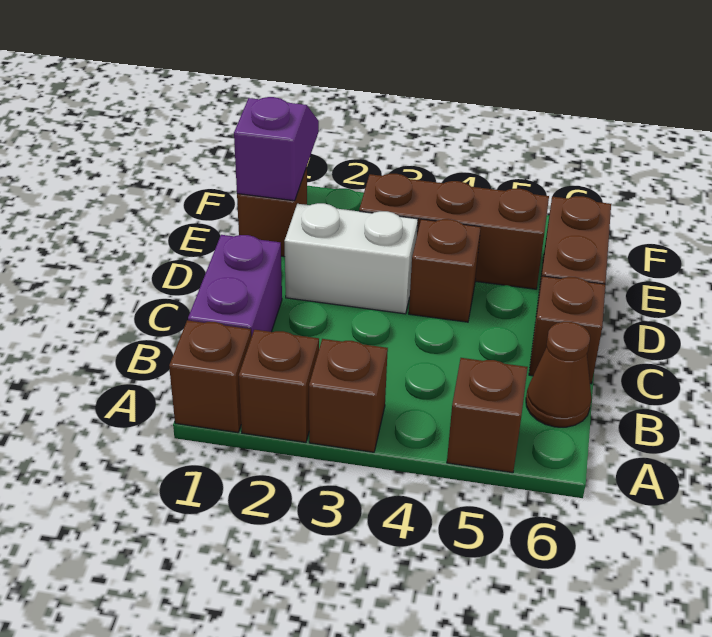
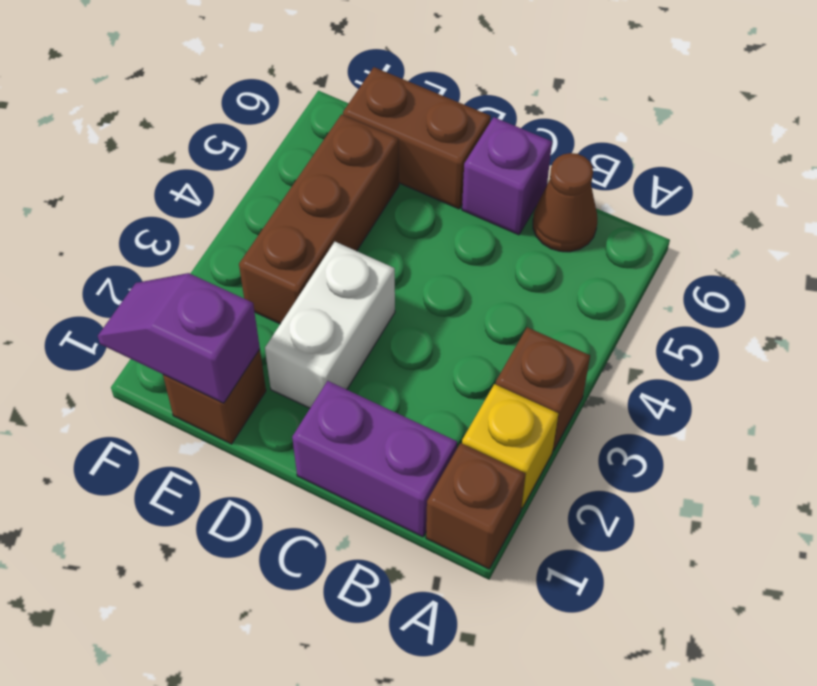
brown brick A2 level 1 -> yellow brick A2 level 1
brown brick A5 level 1 -> none
brown brick C6 level 1 -> purple brick C6 level 1
brown brick D4 level 1 -> none

